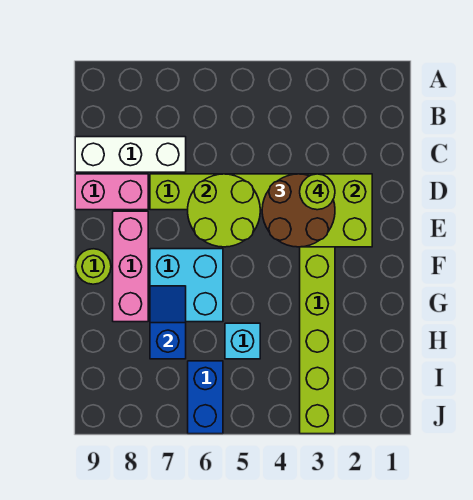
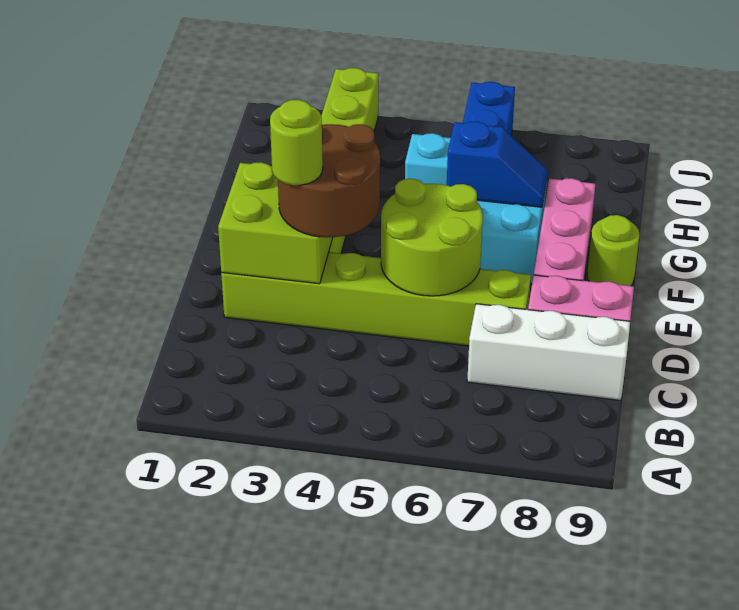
blue slope G7:H7 level 2 top H -> blue slope G6:G7 level 2 top 6

